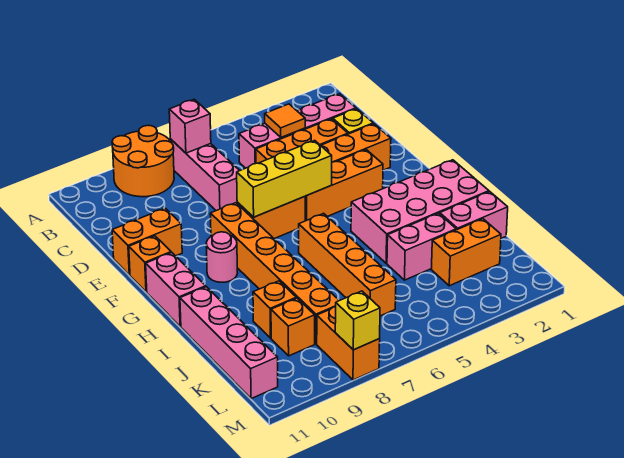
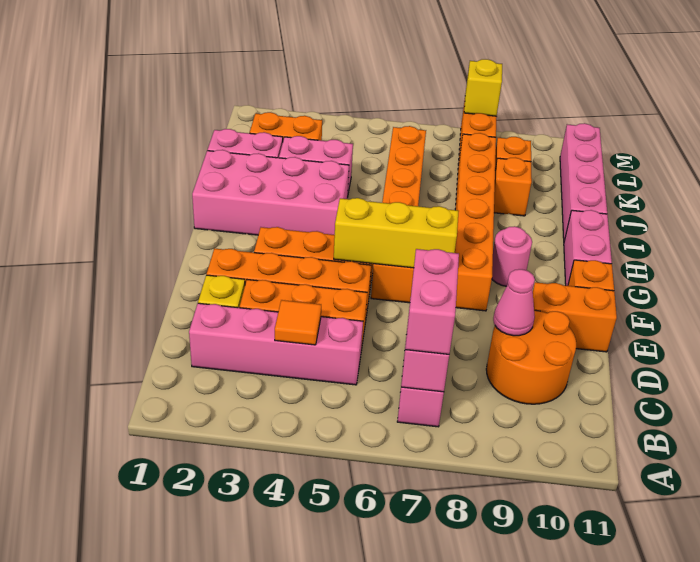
orange round brick A8:B9 level 1 -> orange round brick C9:D10 level 1
none -> pink brick B7:C7 level 3
none -> pink cone D9 level 2

